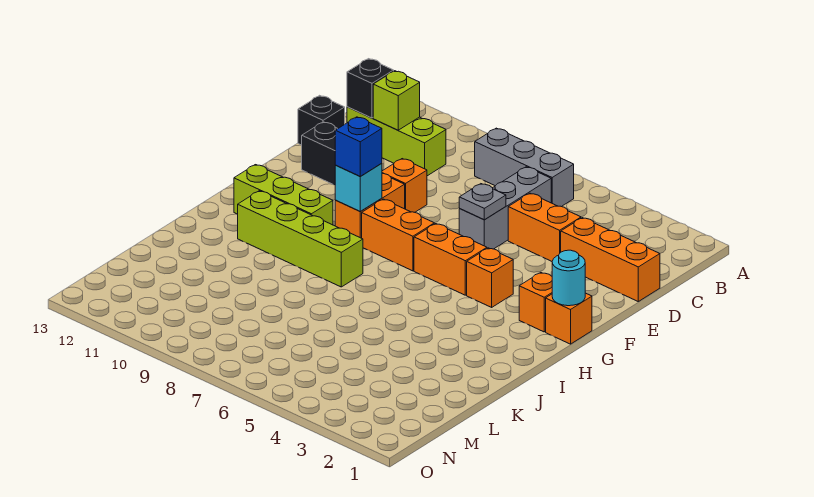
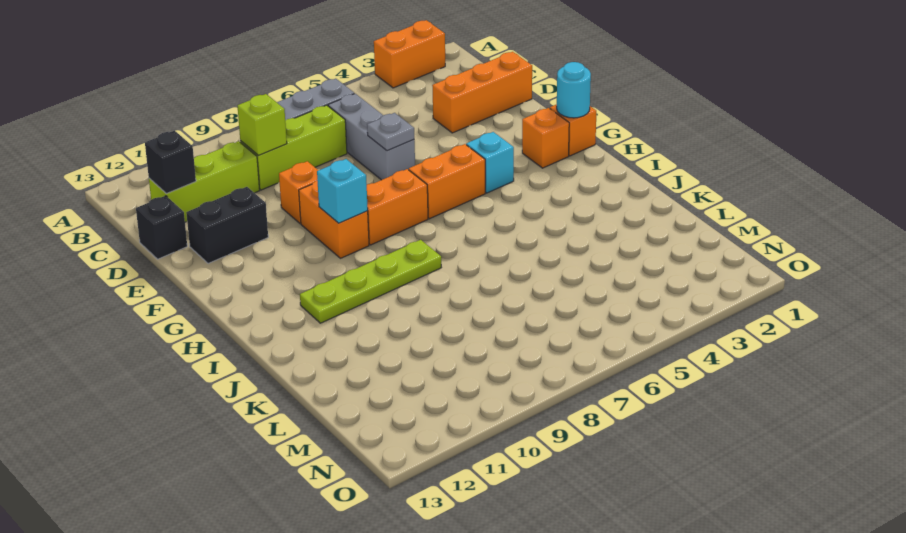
lime brick C11 level 2 -> lime brick C9 level 2
orange brick D4:D5 level 1 -> orange brick A2:A3 level 1
orange brick G4 level 1 -> cyan brick G4 level 1
blue brick G9 level 3 -> none
lime brick H10:H12 level 1 -> lime brick C7:C9 level 1
lime brick I8:I11 level 1 -> lime plate I8:I11 level 1

